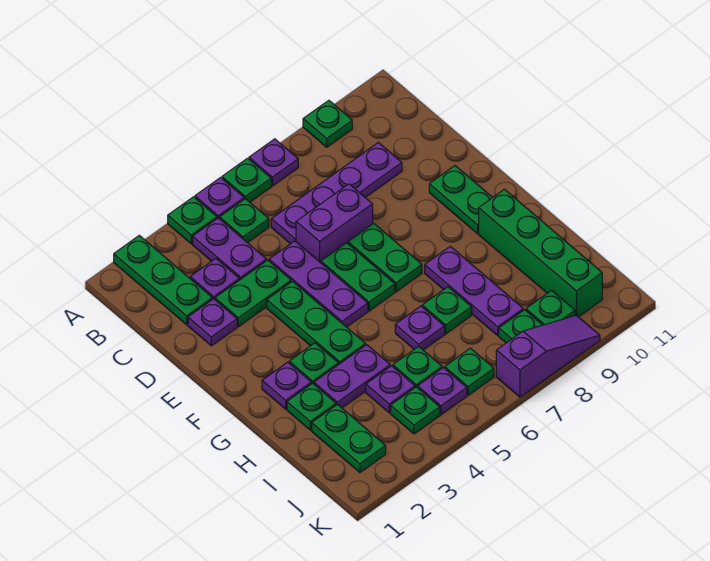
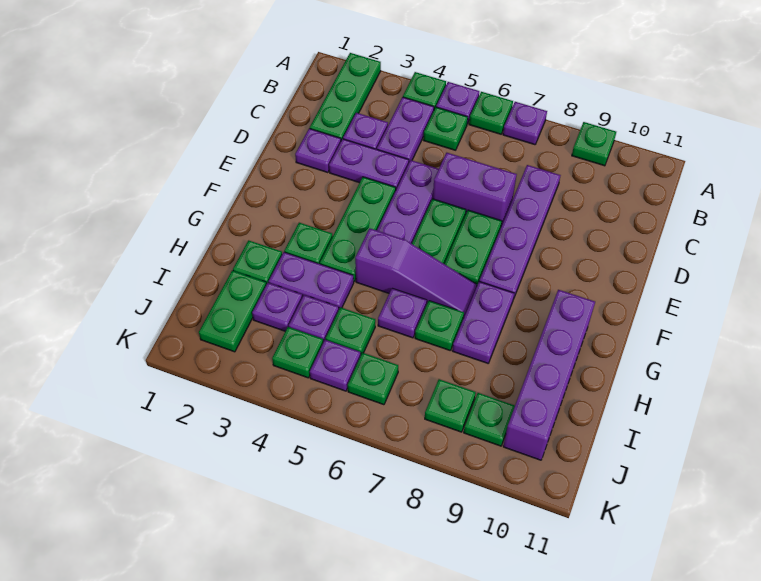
purple plate C6:C9 level 1 -> purple plate C8:F8 level 1
green plate D3:D4 level 1 -> purple plate D3:D4 level 1
green plate E10:F10 level 1 -> none
purple plate G2 level 1 -> purple plate I3 level 1
purple plate G8:I8 level 1 -> purple plate G8:H8 level 1
green brick G10:J10 level 1 -> purple brick G10:J10 level 1
purple slope K7:K9 level 1 top 7 -> purple slope G5:G7 level 1 top 5

